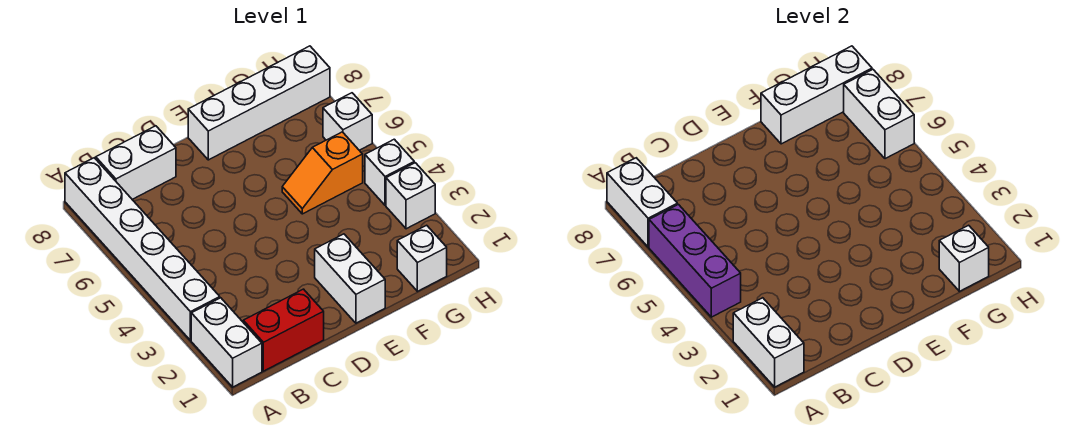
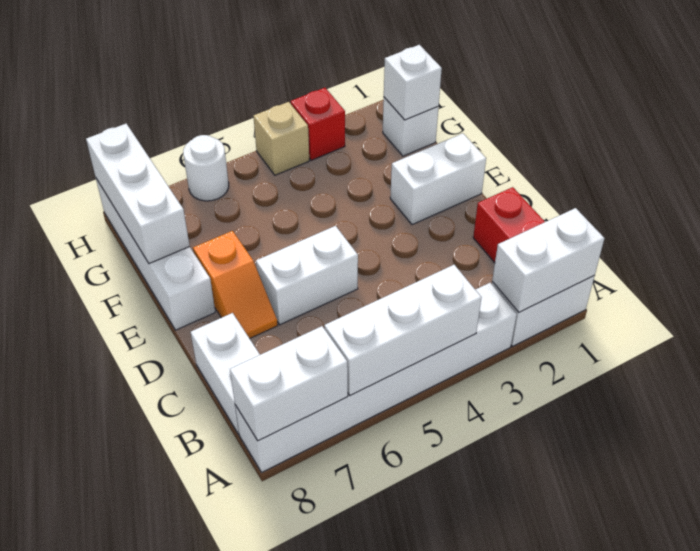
purple brick A4:A6 level 2 -> white brick A4:A6 level 2
orange slope F5:G5 level 1 top G -> orange slope D7:E7 level 1 top E
white brick H3 level 1 -> red brick H3 level 1
white brick H4 level 1 -> tan brick H4 level 1
white brick H6 level 1 -> white round brick H6 level 1
white brick H6:H7 level 2 -> white brick D5:D6 level 1

